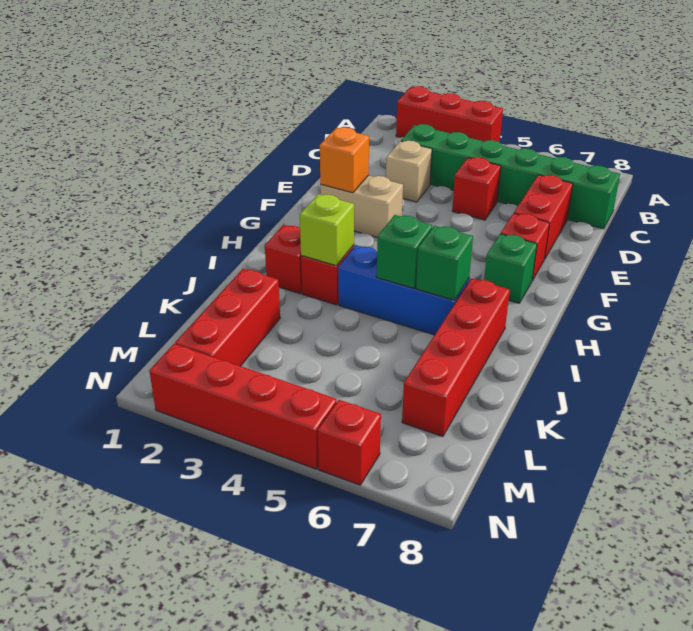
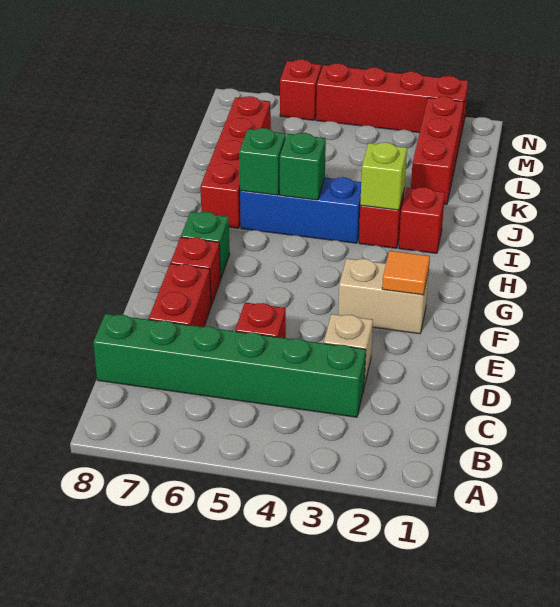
red brick A2:A4 level 1 -> none
orange brick F2 level 2 -> orange tile F2 level 2

